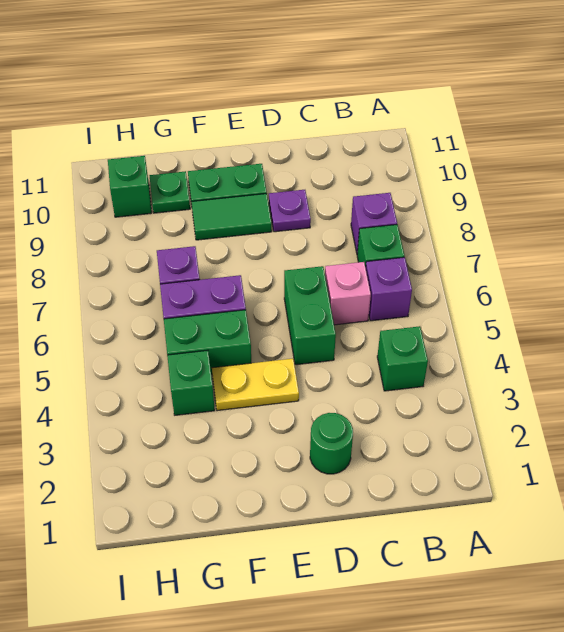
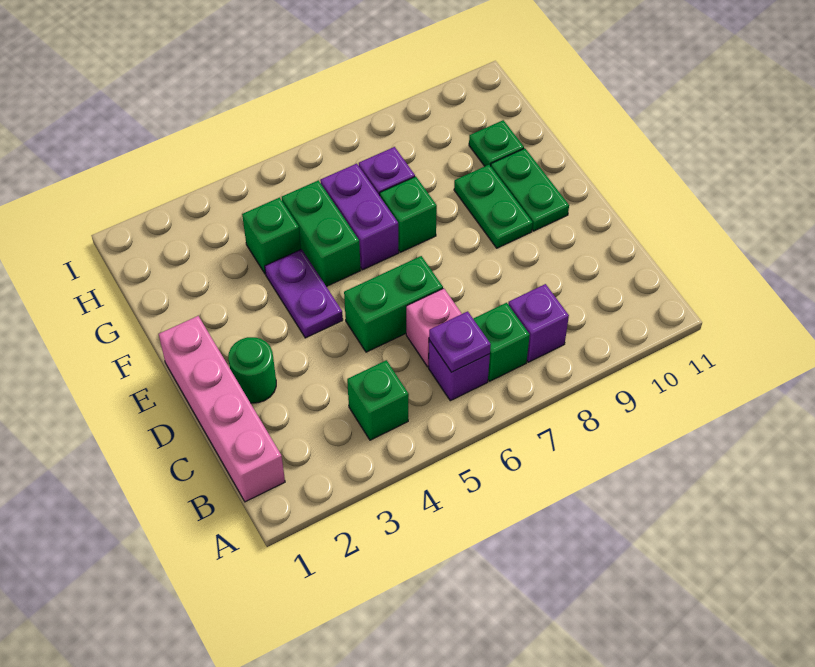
none -> pink brick B1:E1 level 1
purple plate D9 level 1 -> purple plate B6 level 2
yellow plate E4:F4 level 1 -> purple plate E4:F4 level 1
green tile E9:F9 level 1 -> green plate E9:F9 level 1
green brick H10 level 1 -> green brick F7 level 1

